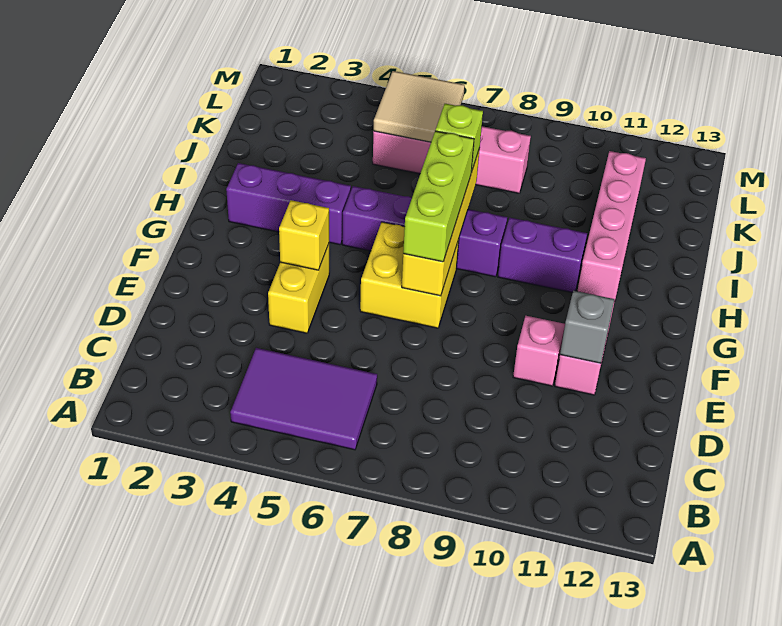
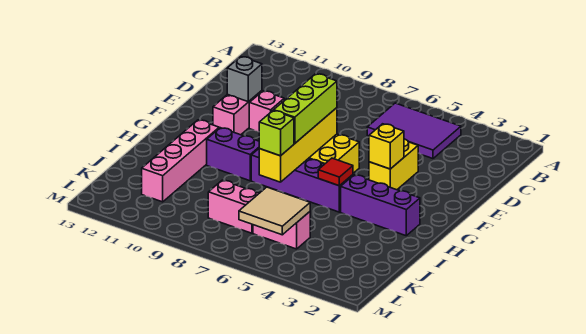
none -> red tile H5 level 2

